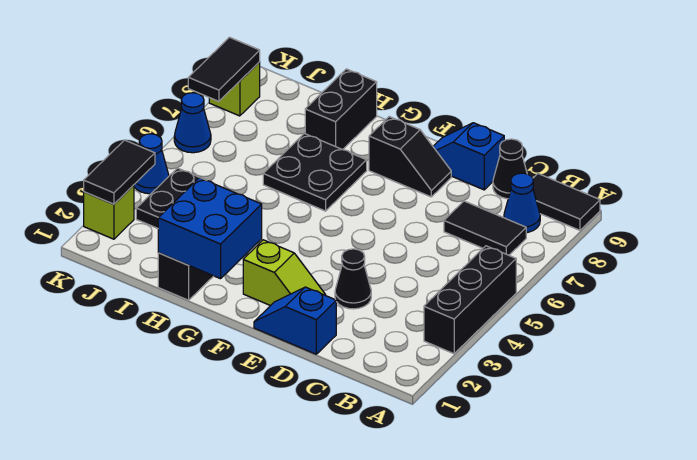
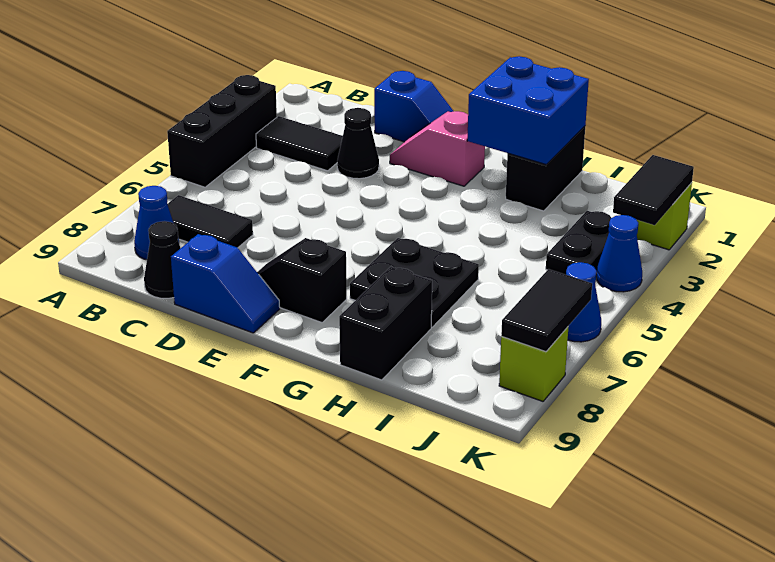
black tile A9:B9 level 1 -> black tile B3:C3 level 1
lime slope E2:F2 level 1 top F -> pink slope E2:F2 level 1 top F

